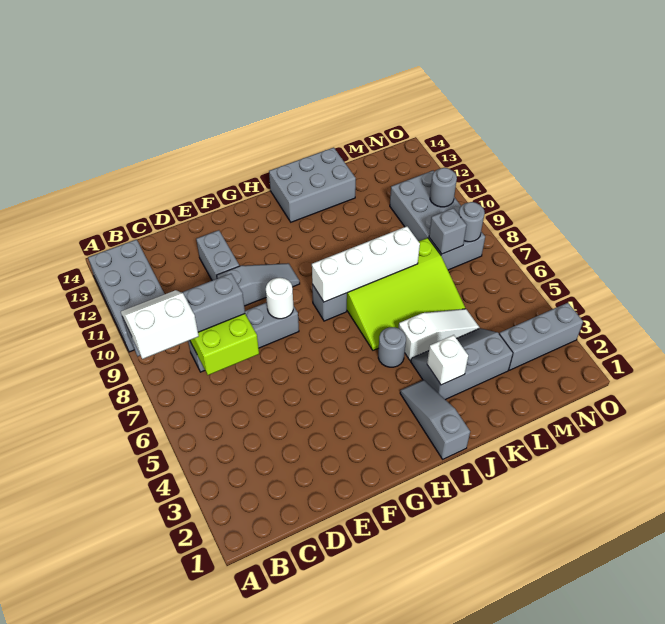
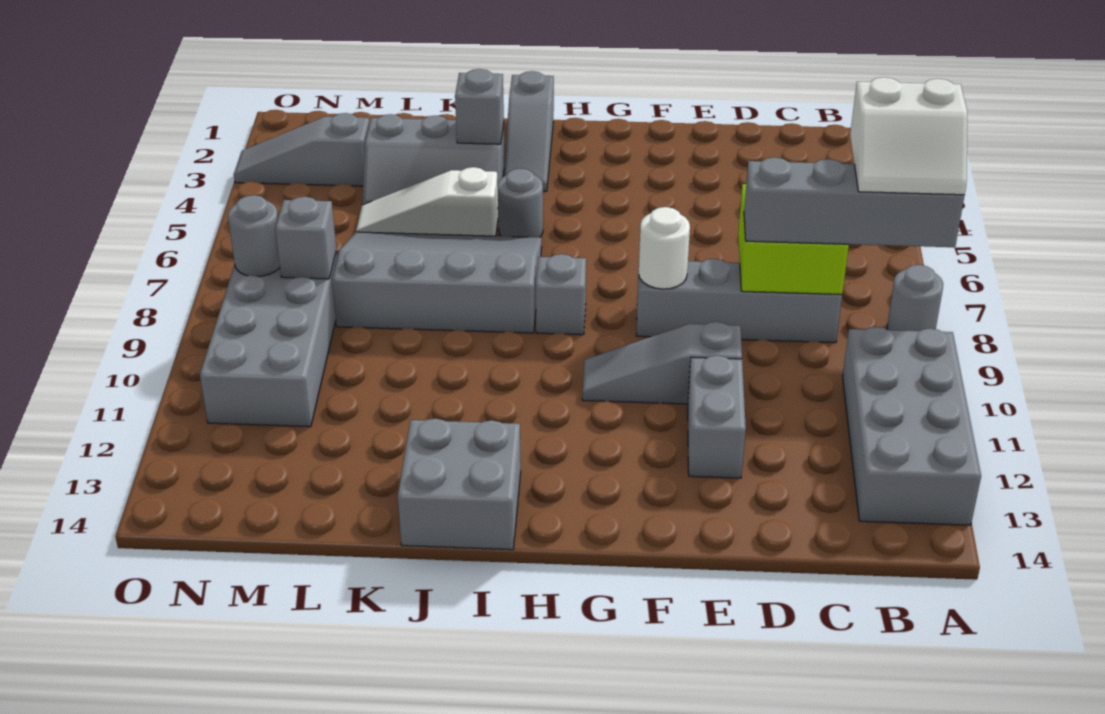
white brick H8:K8 level 2 -> none
lime slope I6:L8 level 1 top 8 -> grey slope I6:L8 level 1 top 8
grey brick I13:K14 level 1 -> grey brick I13:J14 level 1
white brick J3 level 2 -> grey brick J3 level 2
grey brick M3:O3 level 1 -> grey slope M3:O3 level 1 top M
grey round brick N10 level 2 -> grey round brick A8 level 1

